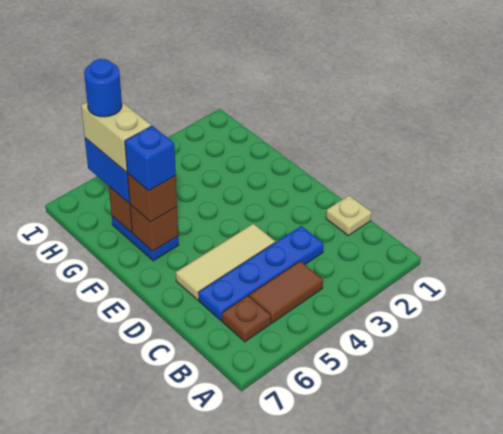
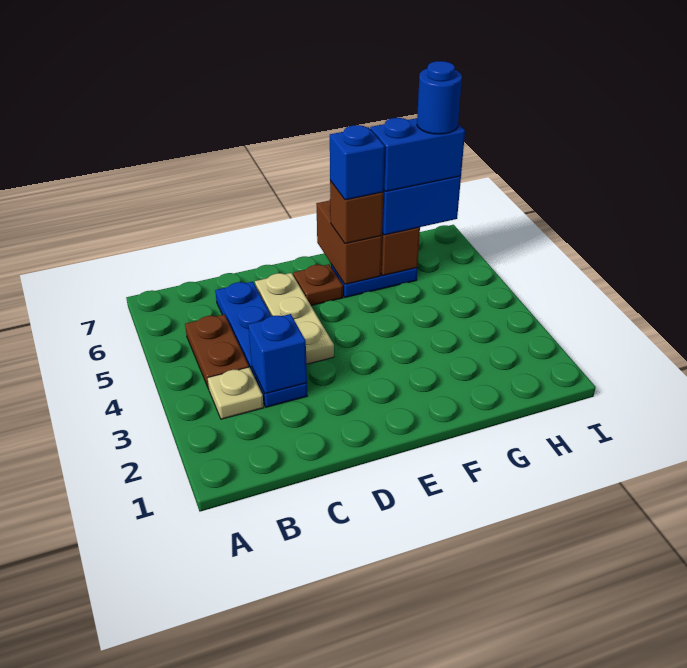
brown tile B4:B5 level 1 -> brown plate B4:B5 level 1
brown plate B6 level 1 -> brown plate E6 level 1
tan plate C1 level 1 -> tan plate B3 level 1
none -> blue brick C3 level 2
tan tile D4:D6 level 1 -> tan plate D4:D6 level 1
brown brick F6 level 2 -> brown brick F6:F7 level 2
tan brick G6:H6 level 4 -> blue brick G6:H6 level 4

